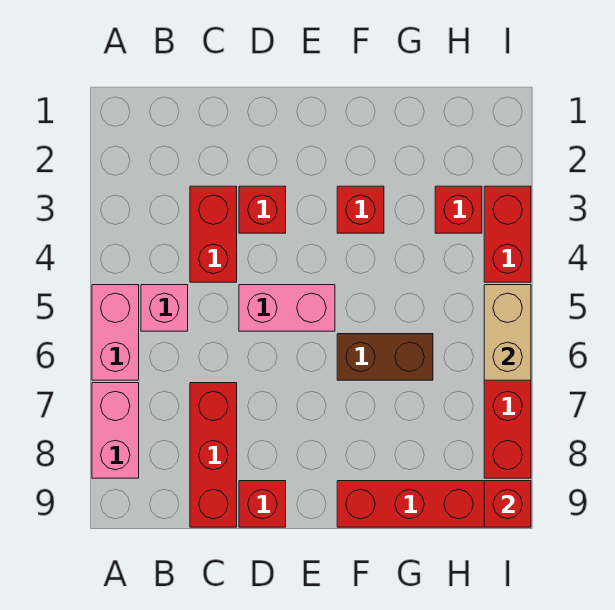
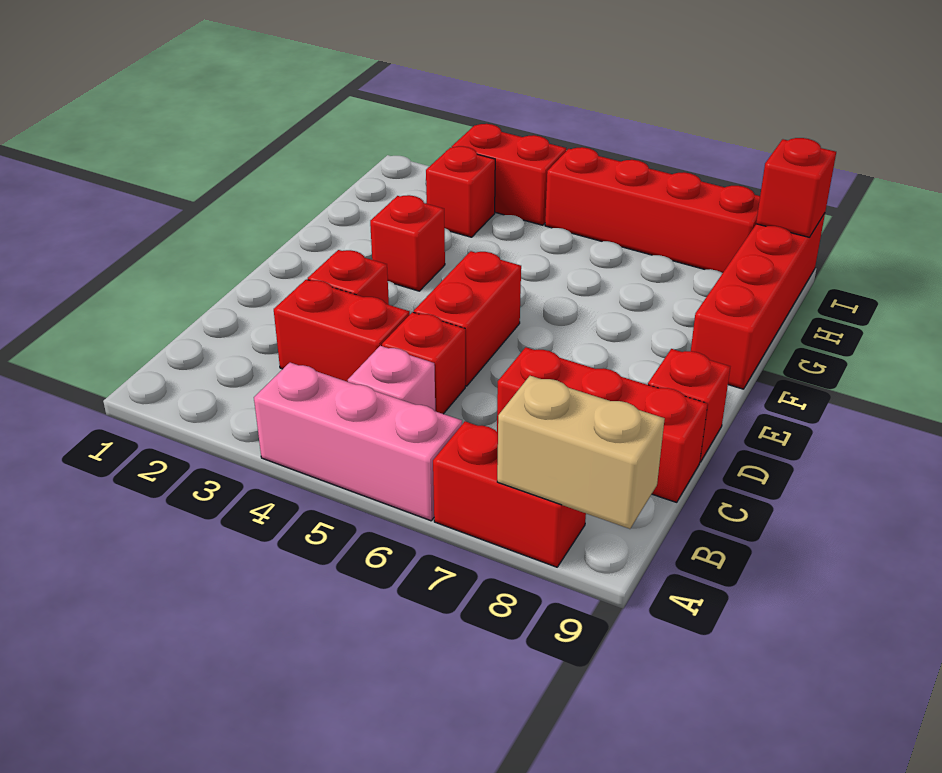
pink brick A5:A6 level 1 -> pink brick A4:A6 level 1
pink brick A7:A8 level 1 -> red brick A7:A8 level 1
none -> red brick C5 level 1
pink brick D5:E5 level 1 -> red brick D5:E5 level 1
brown brick F6:G6 level 1 -> none
tan brick I5:I6 level 2 -> tan brick A8:A9 level 2

